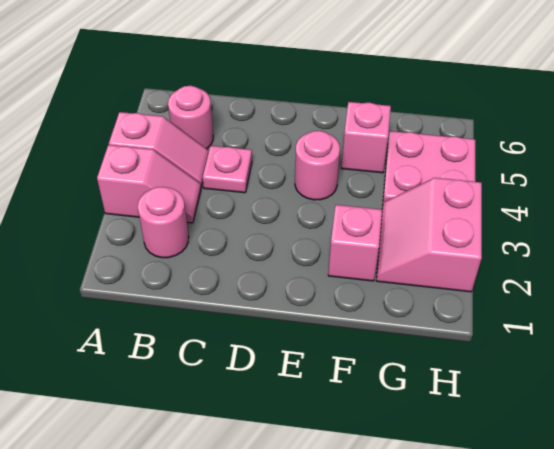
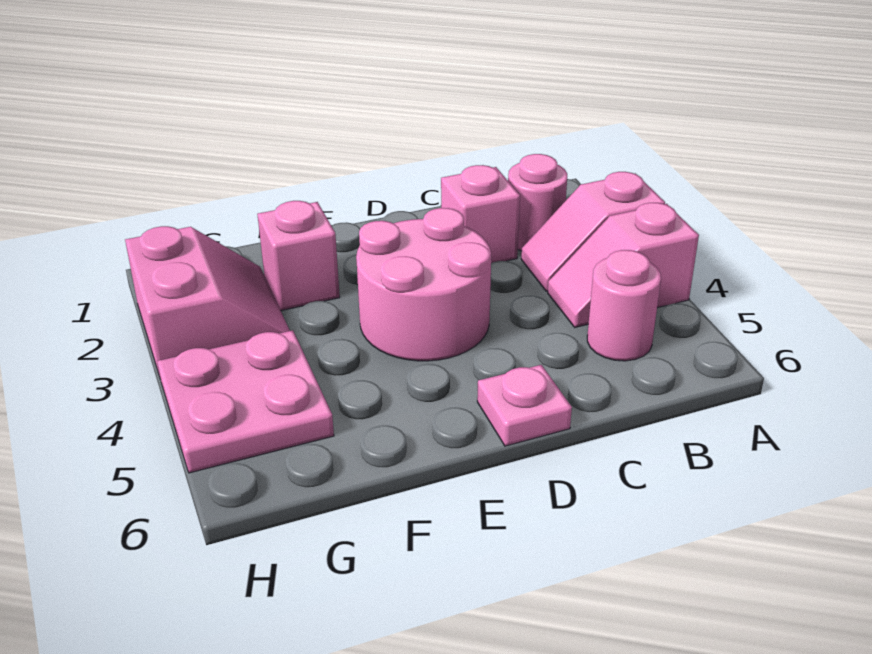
pink plate C4 level 1 -> pink plate D6 level 1
pink round brick E4 level 1 -> pink round brick D3:E4 level 1
pink brick F5 level 1 -> pink brick C2 level 1

